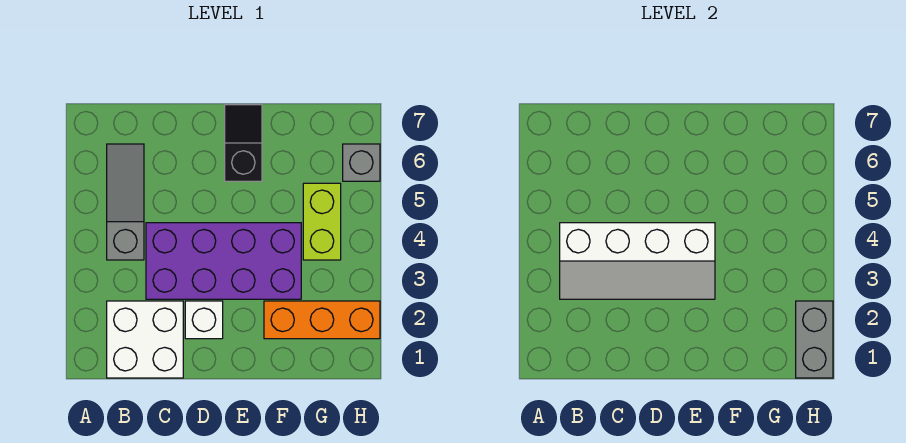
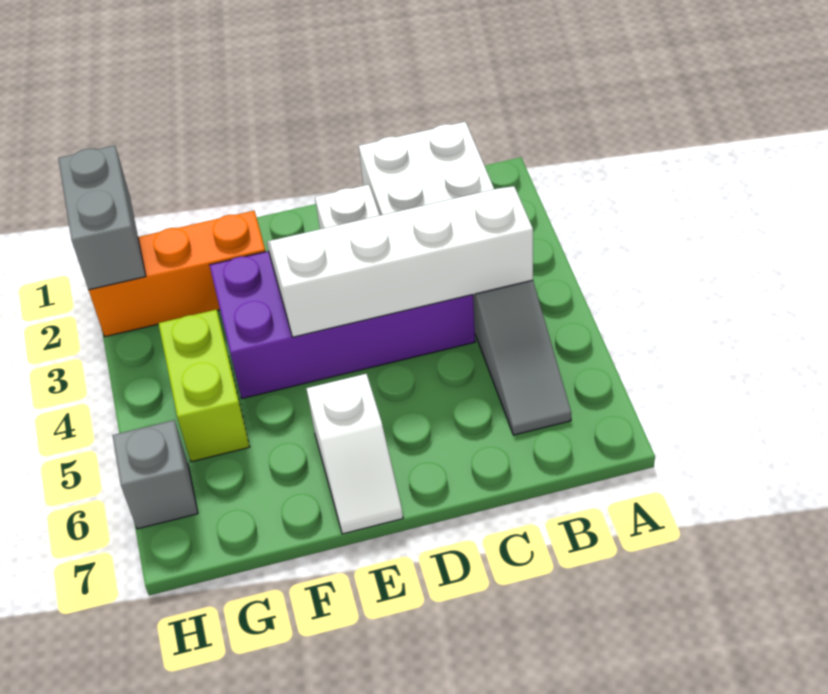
black slope E6:E7 level 1 top 6 -> white slope E6:E7 level 1 top 6

